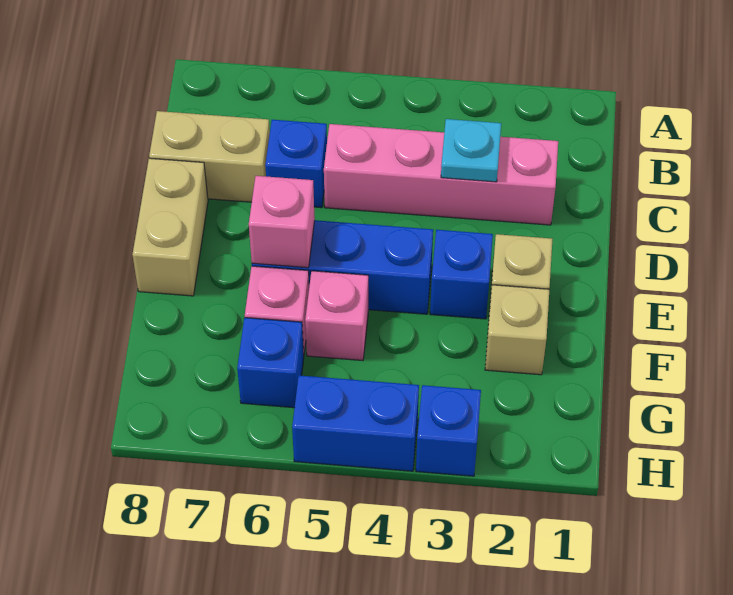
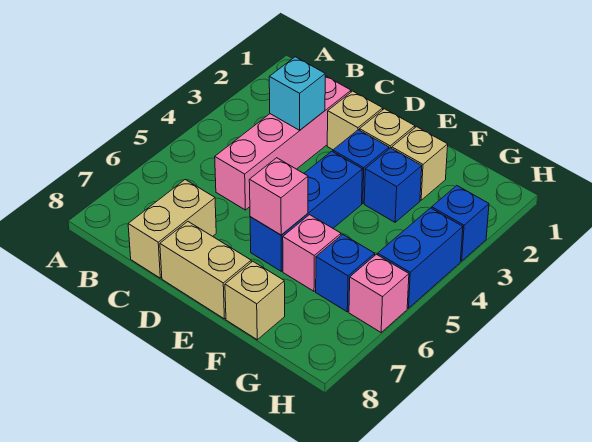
cyan plate C3 level 2 -> cyan brick C3 level 2
blue brick C6 level 1 -> blue brick F3 level 1
none -> tan brick D2 level 1
pink brick F5 level 1 -> pink brick H6 level 1
none -> tan brick F8 level 1

